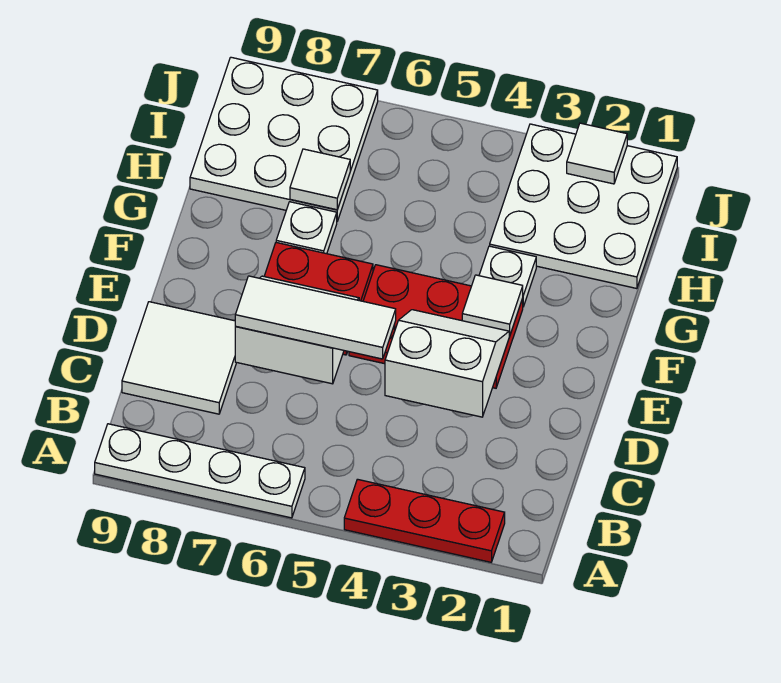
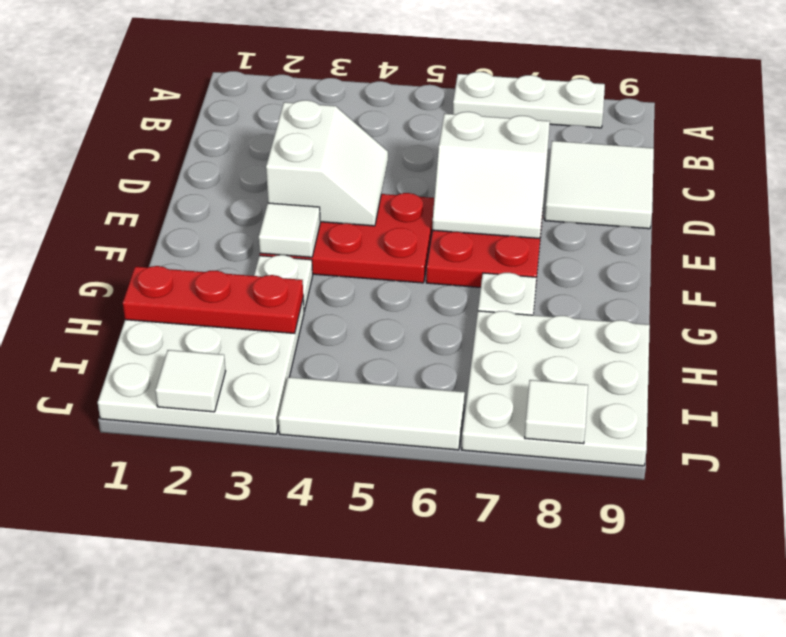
red plate A2:A4 level 1 -> red plate H1:H3 level 2
white plate A6:A9 level 1 -> white plate A6:A8 level 1
white slope D3:E4 level 2 top D -> white slope D3:E4 level 2 top 3
white tile D5:D7 level 3 -> white tile J4:J6 level 1
white tile H7 level 2 -> white tile J8 level 2

